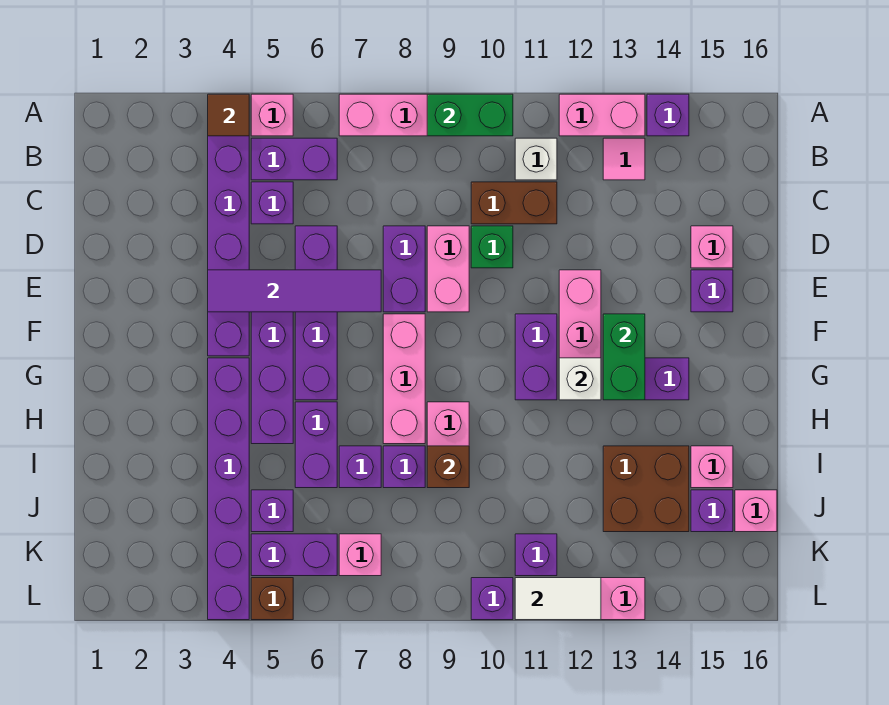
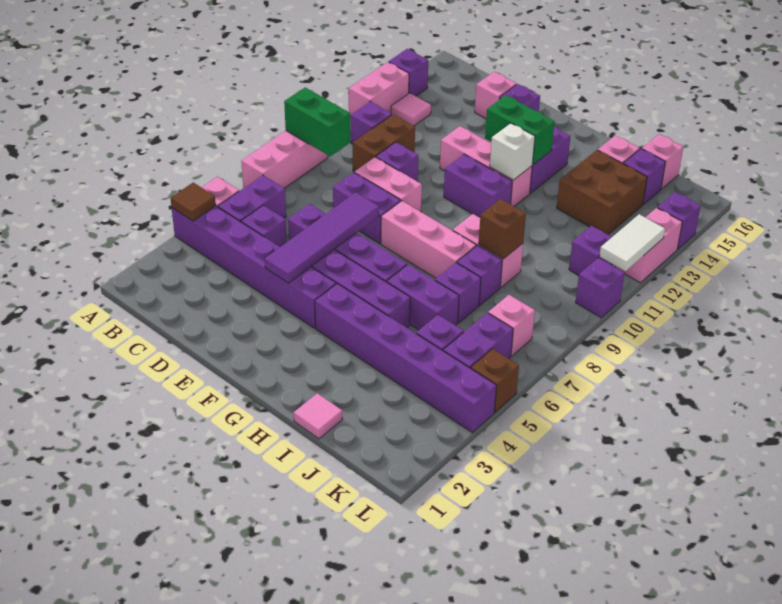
green brick A9:A10 level 2 -> green brick A9:B9 level 2
white brick B11 level 1 -> purple brick B11 level 1
green brick D10 level 1 -> purple brick D10 level 1
none -> pink tile I1 level 1
none -> purple brick L14 level 1

